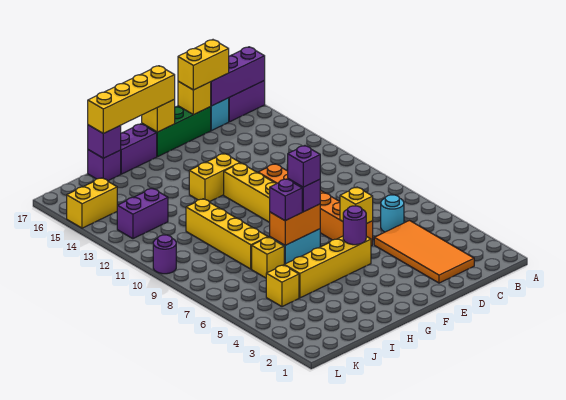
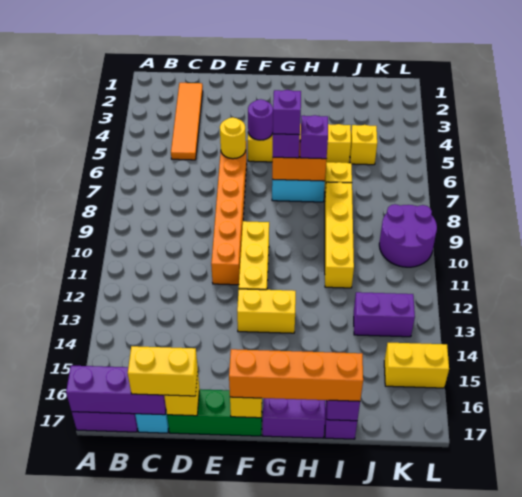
orange tile C2:D5 level 1 -> orange tile C2:C5 level 1
cyan round brick C6 level 1 -> none
yellow brick E6 level 2 -> yellow round brick E6 level 2
yellow brick F17:I17 level 3 -> orange brick F17:I17 level 3
purple round brick L10 level 1 -> purple round brick K9:L10 level 1

